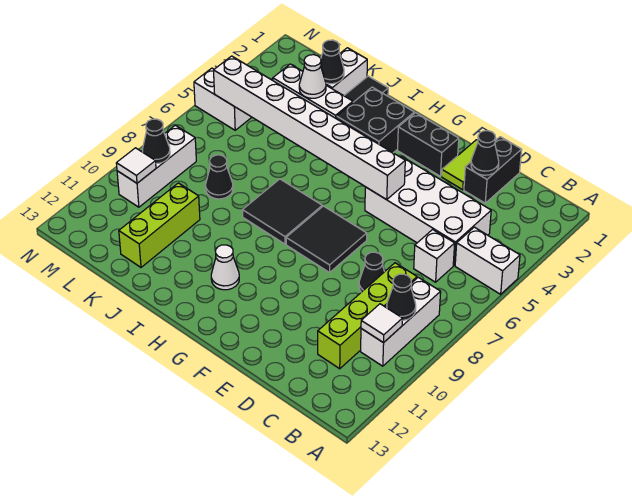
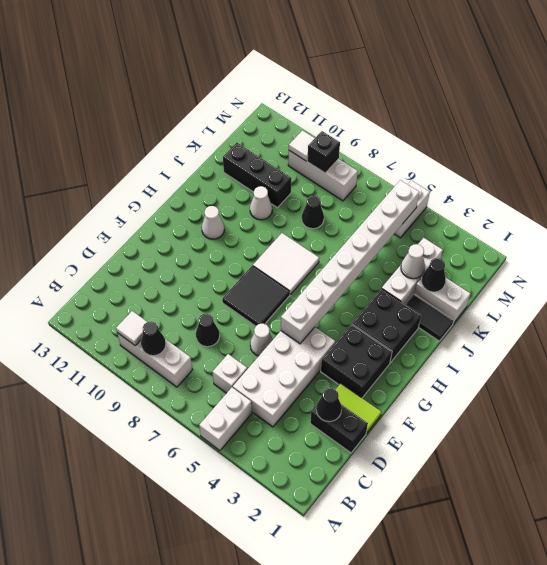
lime brick C8:C11 level 1 -> none
none -> white cone E6 level 1
black brick F2:G2 level 1 -> black brick F2:G3 level 1
black tile H7:I8 level 1 -> white tile H7:I8 level 1
none -> white cone J10 level 1
lime brick K10:K12 level 1 -> black brick K10:K12 level 1
black cone M9 level 2 -> black brick M9 level 2

